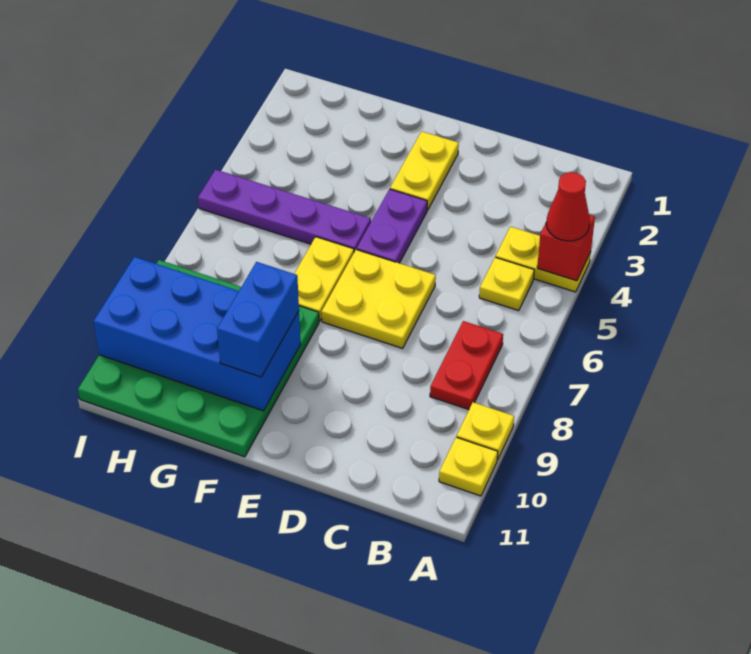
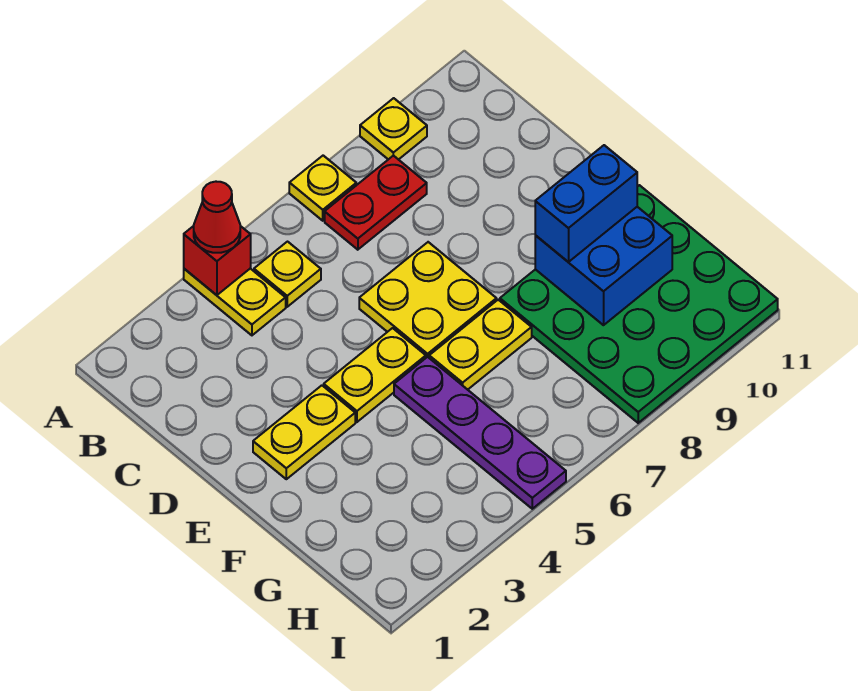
yellow plate A10 level 1 -> yellow plate A7 level 1
purple plate E4:E5 level 1 -> yellow plate E4:E5 level 1
blue brick F9:I10 level 2 -> blue brick F9:G10 level 2

